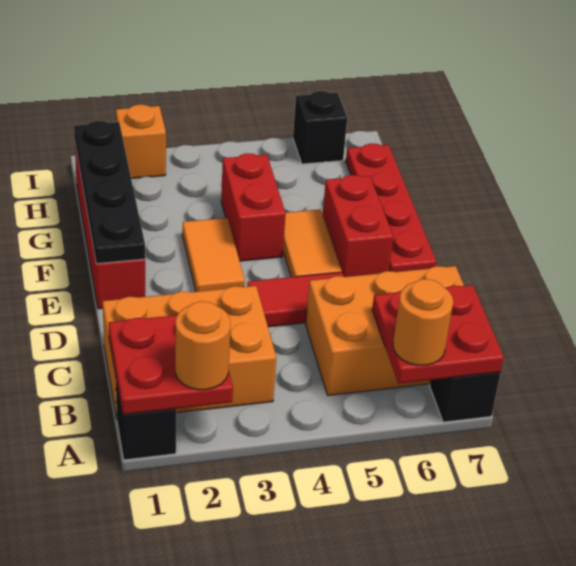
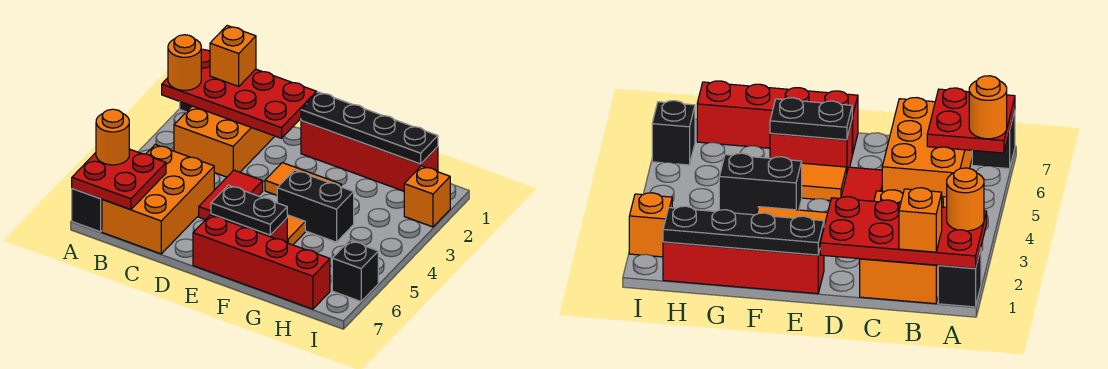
red plate A1:B2 level 2 -> red plate A1:D2 level 2
none -> orange brick B1 level 3
none -> black plate E6:F6 level 2
red plate E7:H7 level 1 -> red brick E7:H7 level 1
red brick F4:G4 level 1 -> black brick F4:G4 level 1

